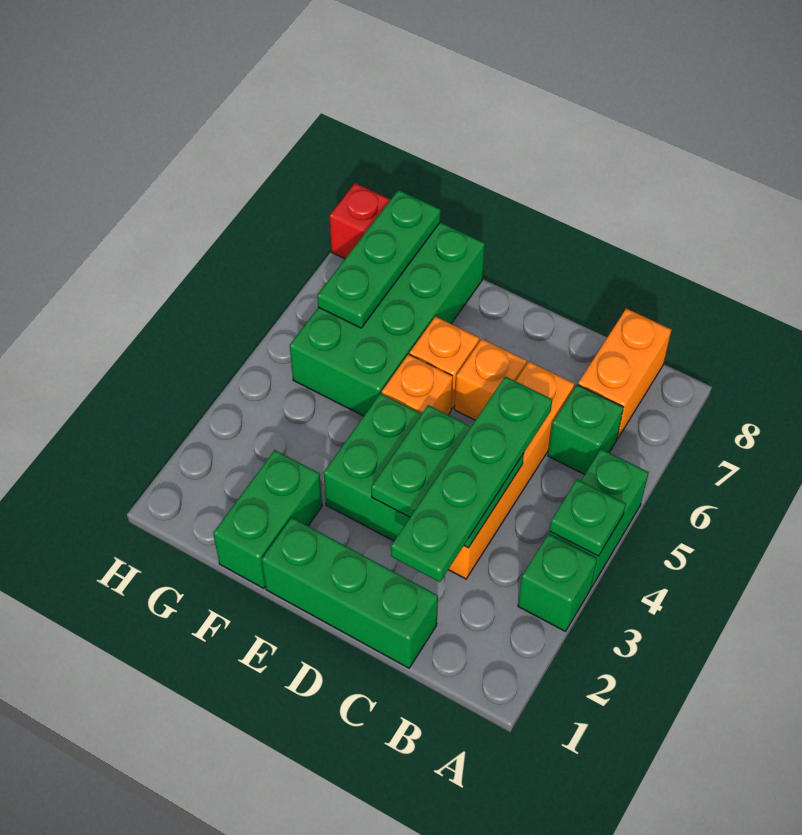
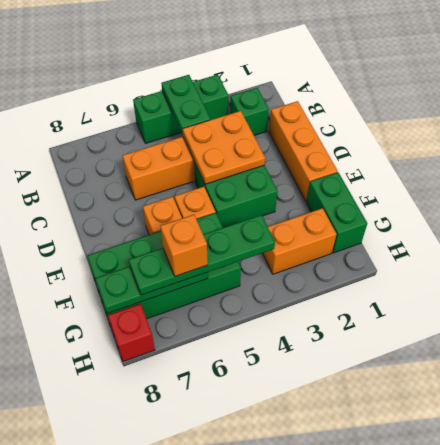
green plate A4 level 2 -> green plate A4:B4 level 2
green brick B6 level 1 -> green brick B2 level 1
orange brick B7:B8 level 1 -> orange brick G2:G3 level 1
green brick C1:E1 level 1 -> orange brick C1:E1 level 1
green plate C2:C5 level 3 -> green plate G4:G7 level 3
green plate C3:D4 level 2 -> orange plate C3:D4 level 2
orange brick D6 level 1 -> orange brick G6 level 4
green brick F1:F2 level 1 -> green brick F1:G1 level 1

